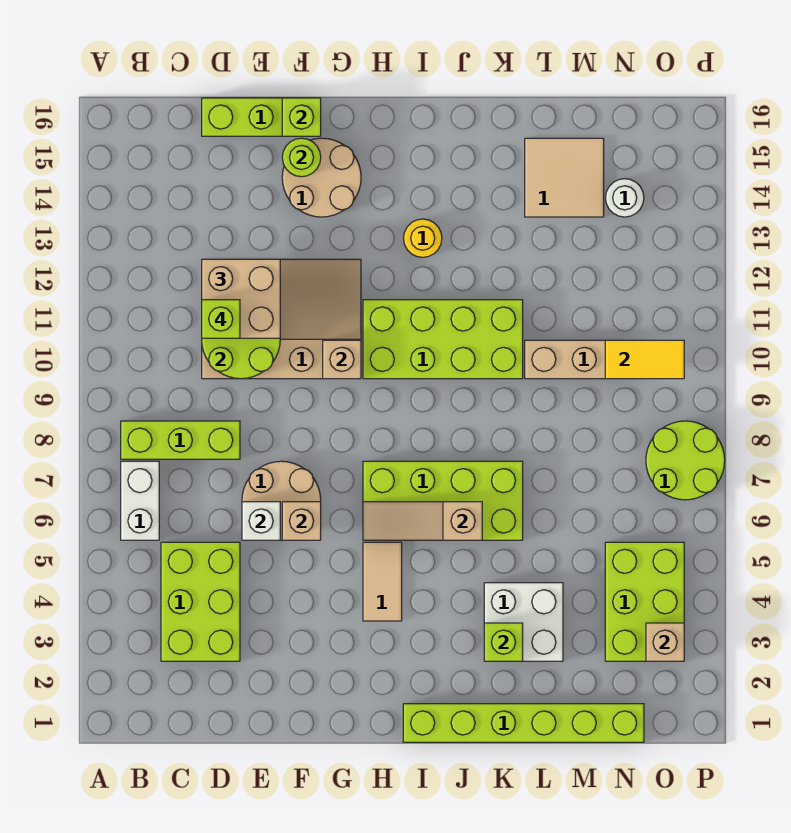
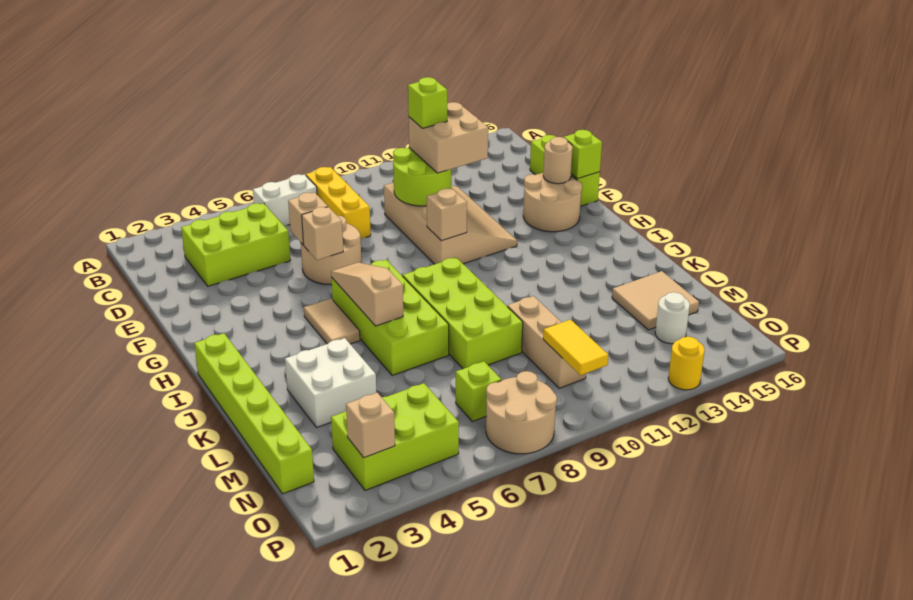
lime brick B8:D8 level 1 -> yellow brick B8:D8 level 1
white brick E6 level 2 -> tan brick E6 level 2
lime round brick F15 level 2 -> tan round brick F15 level 2
tan tile H4:H5 level 1 -> tan tile H5:I5 level 1
lime brick H10:K11 level 1 -> lime brick I8:L9 level 1
yellow round brick I13 level 1 -> yellow round brick P13 level 1
lime brick K3 level 2 -> lime brick N7 level 1
lime round brick O7:P8 level 1 -> tan round brick O7:P8 level 1

